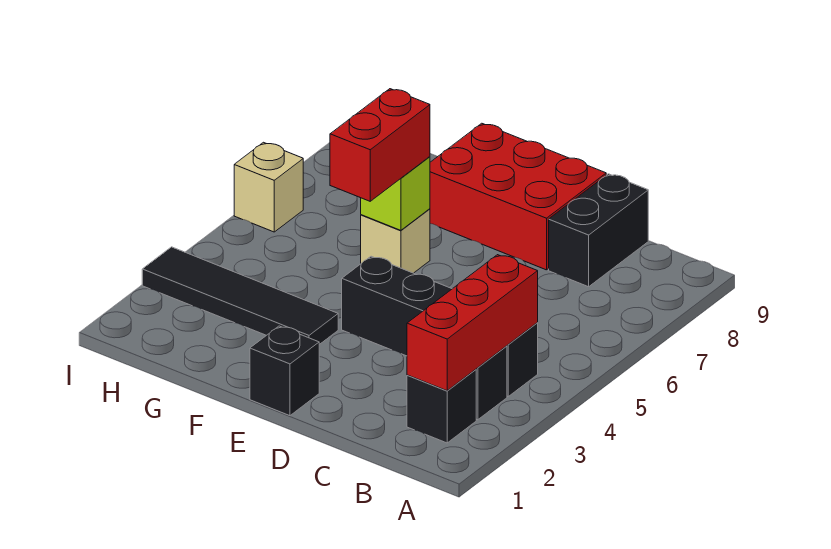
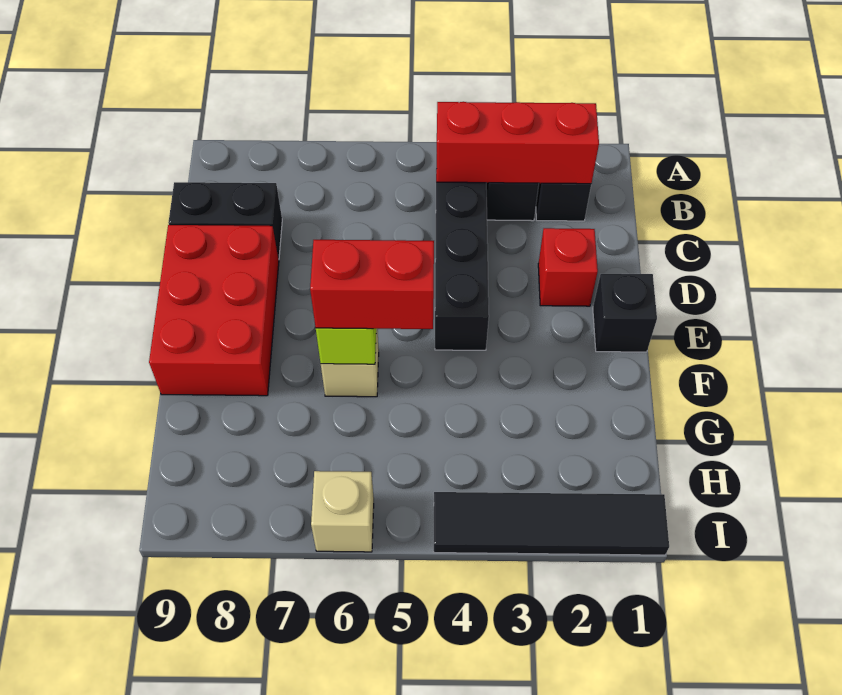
none -> red brick D2 level 1
black tile F3:I3 level 1 -> black tile I1:I4 level 1

